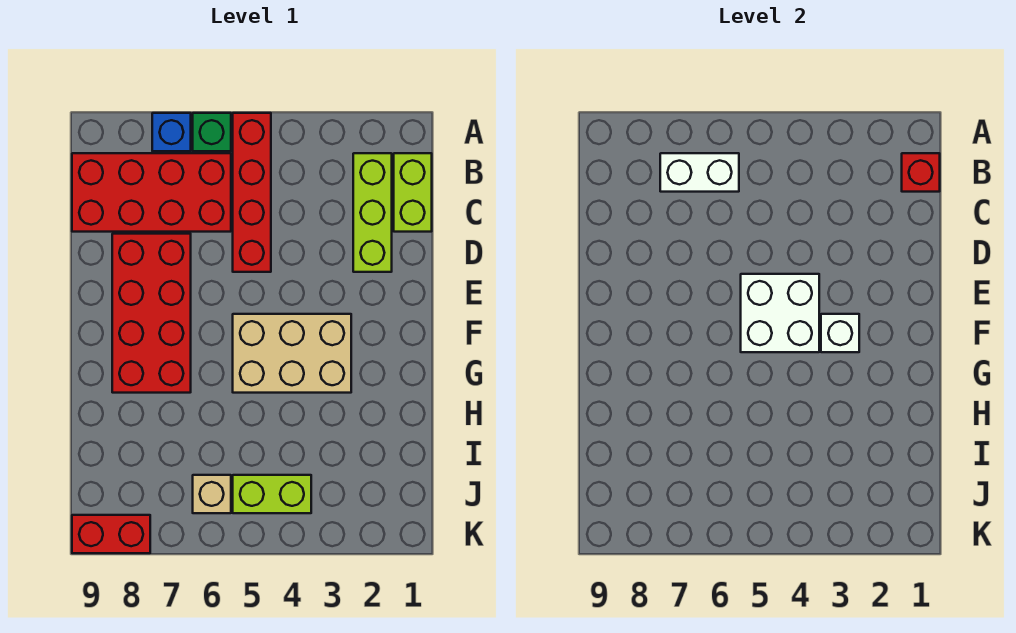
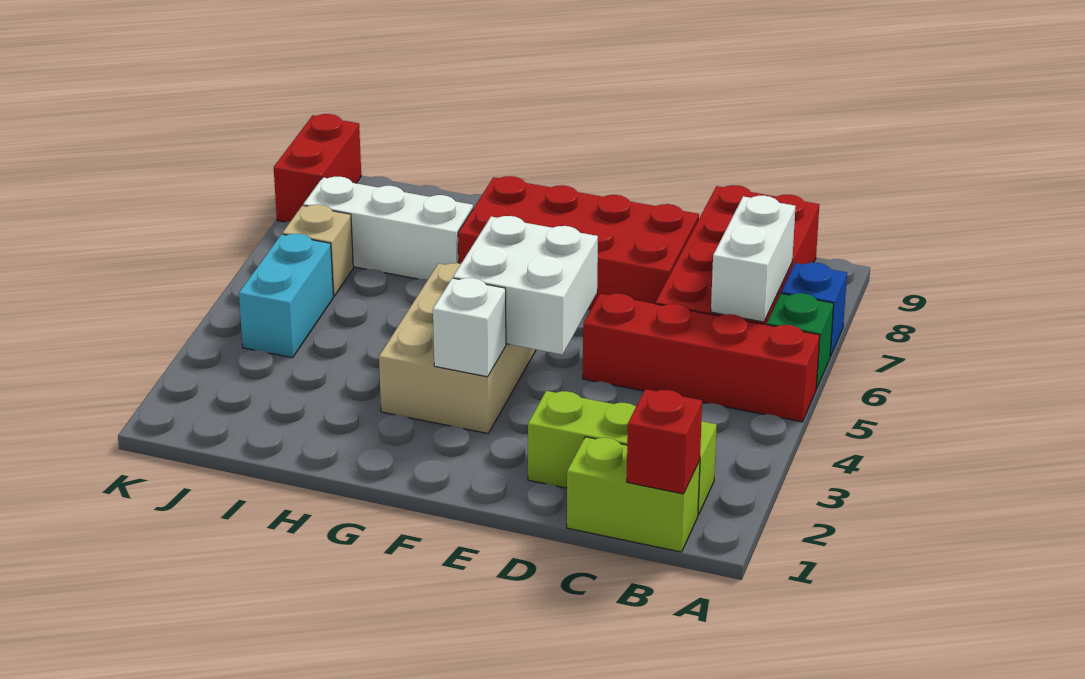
none -> white brick H7:J7 level 1
lime brick J4:J5 level 1 -> cyan brick J4:J5 level 1

